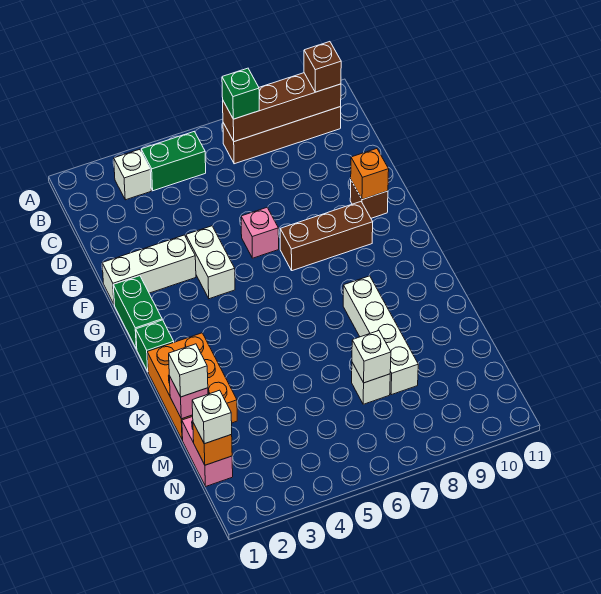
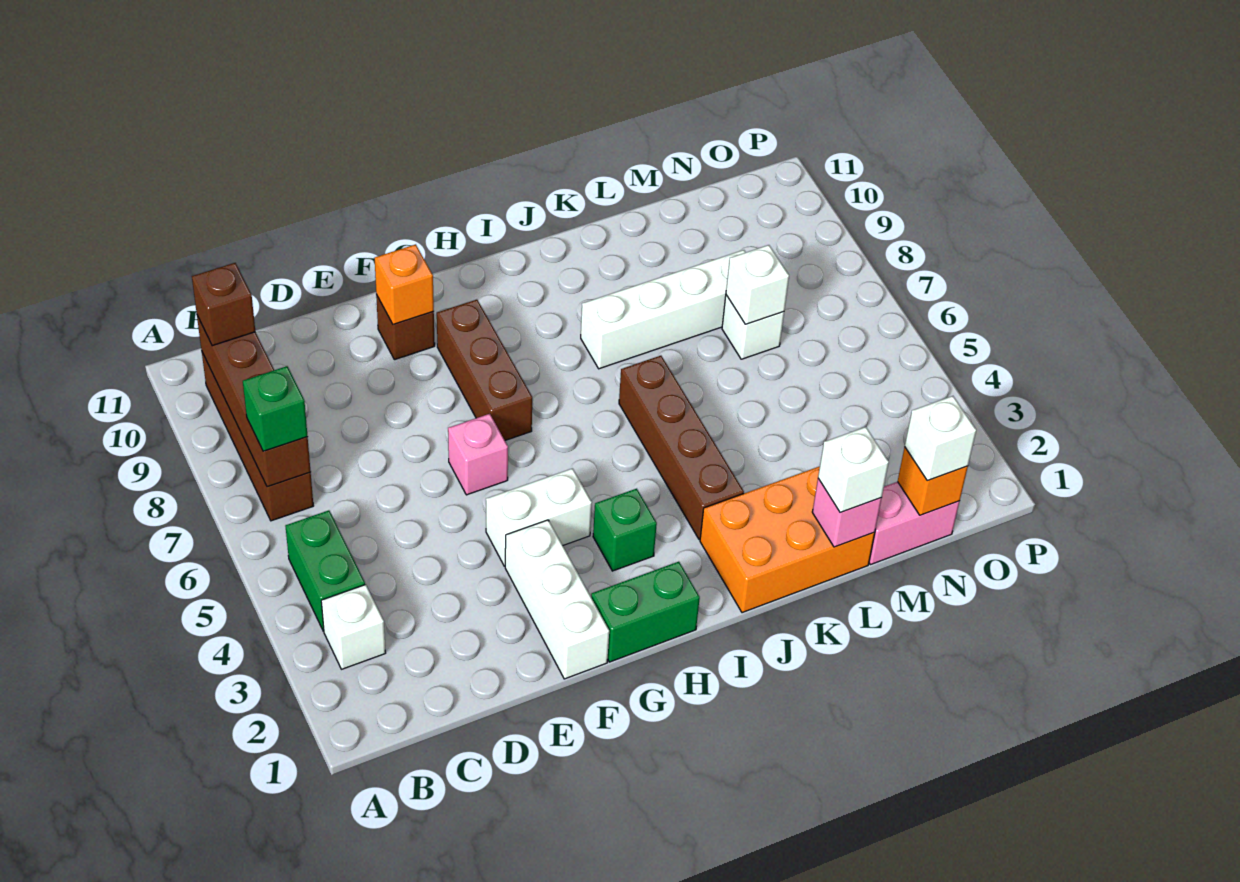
green brick I1 level 1 -> green brick H3 level 1
none -> brown brick J3:J6 level 1

